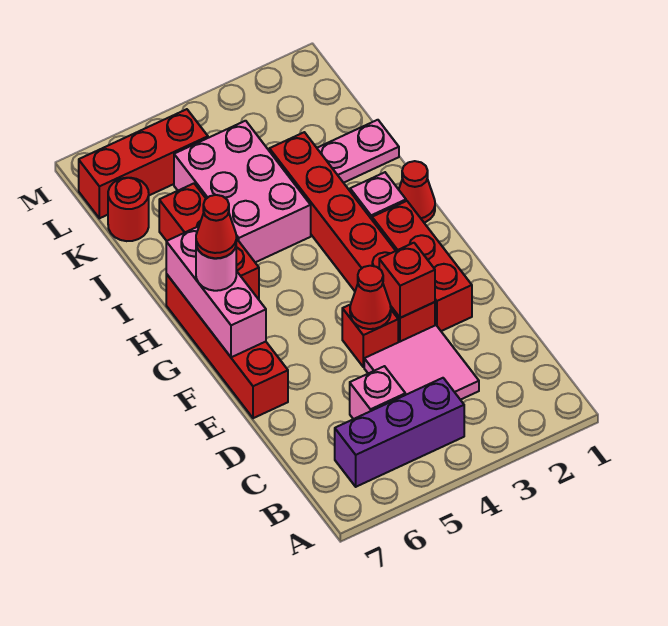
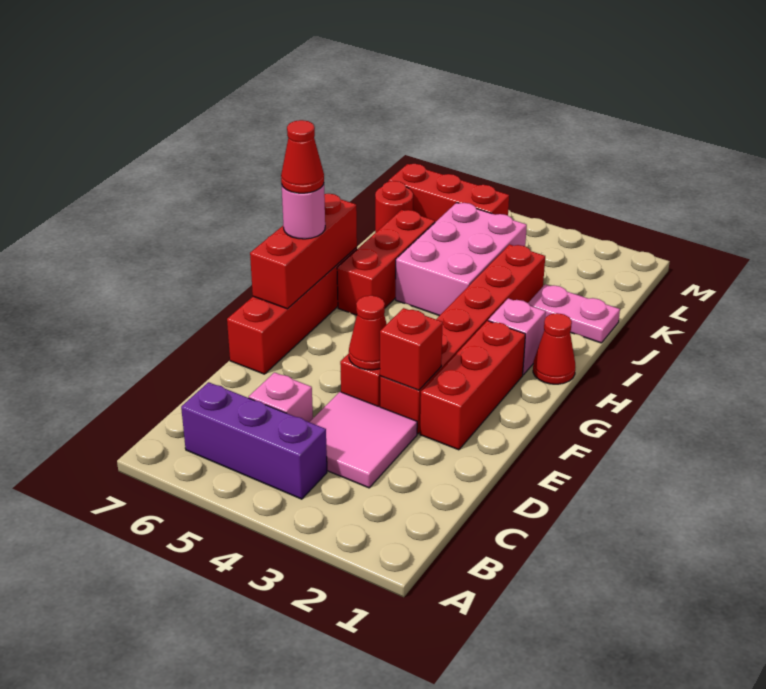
pink brick F7:H7 level 2 -> red brick F7:H7 level 2

